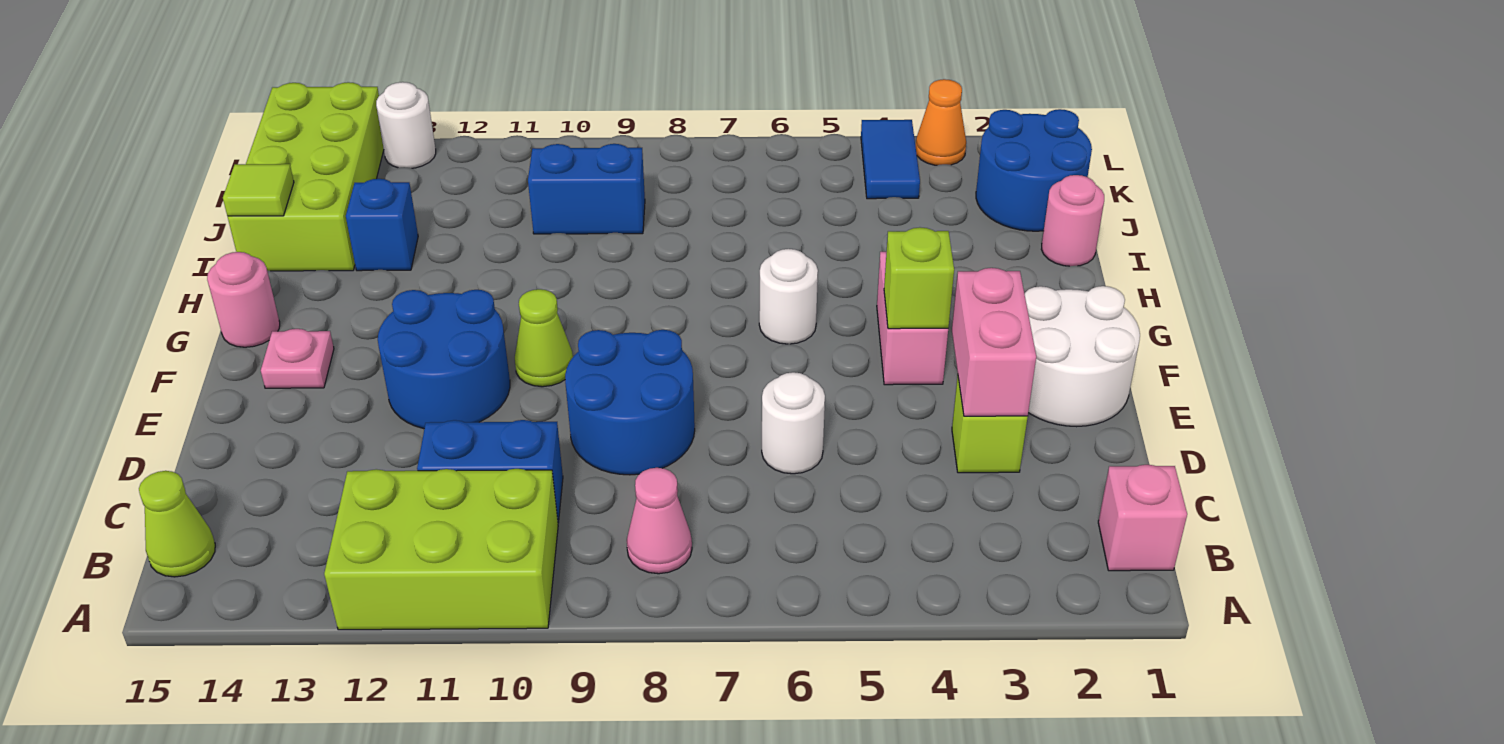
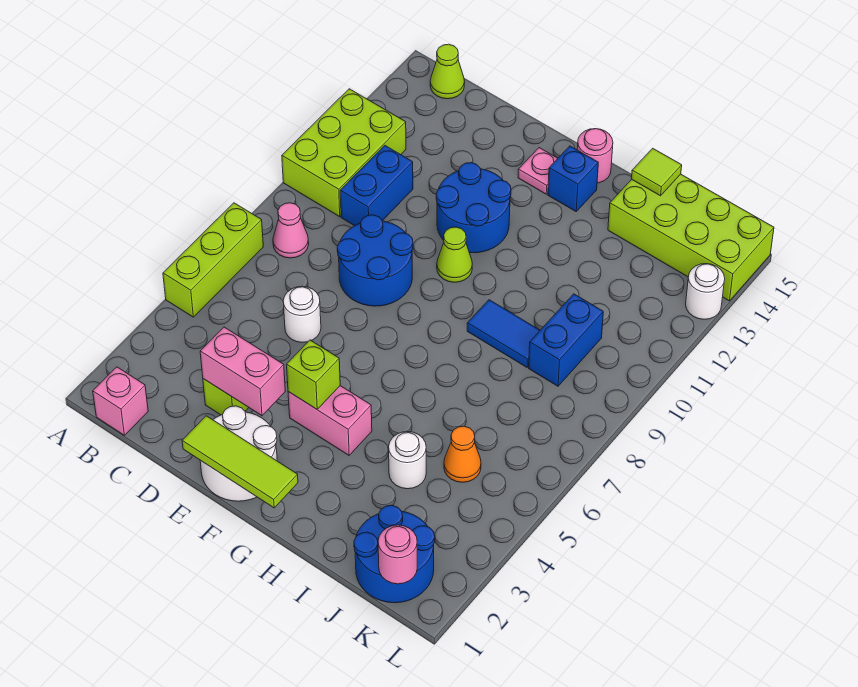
none -> lime brick A5:A7 level 1
none -> lime tile E1:G1 level 2
white round brick G6 level 1 -> white round brick I4 level 1
pink round brick I1 level 1 -> pink round brick K1 level 2
blue brick I13 level 1 -> blue brick G14 level 1
blue tile K4:L4 level 1 -> blue tile H9:I9 level 1
orange cone L3 level 1 -> orange cone J5 level 1

